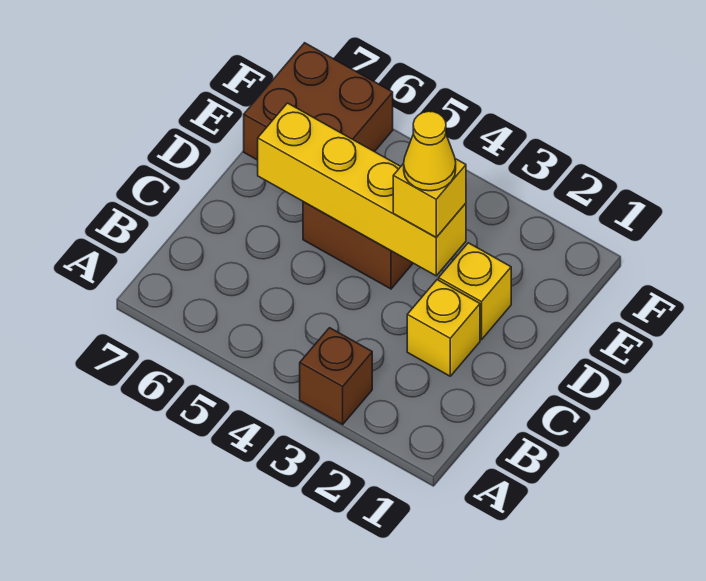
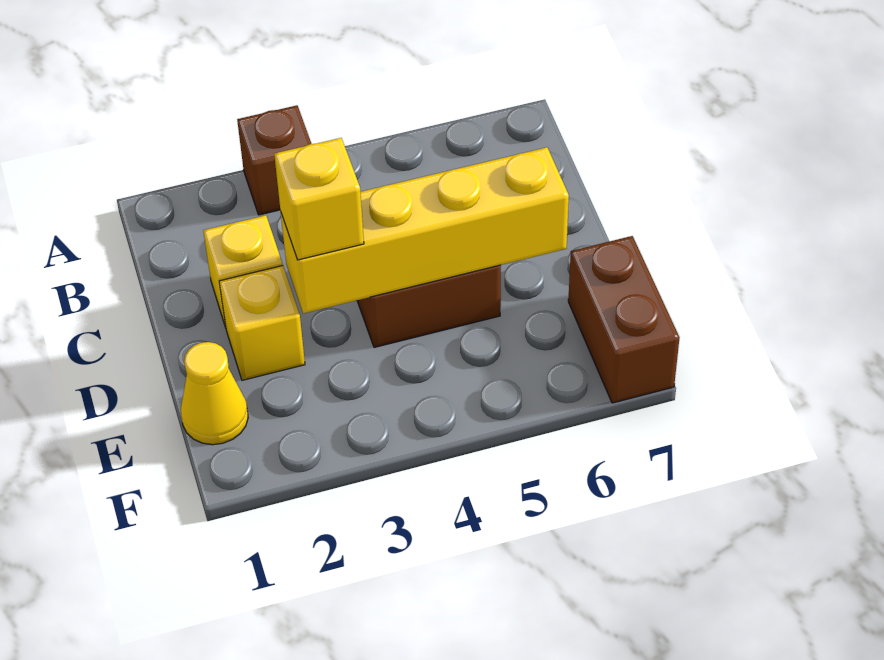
yellow cone D3 level 4 -> yellow cone E1 level 1
brown brick E6:F7 level 1 -> brown brick E7:F7 level 1

